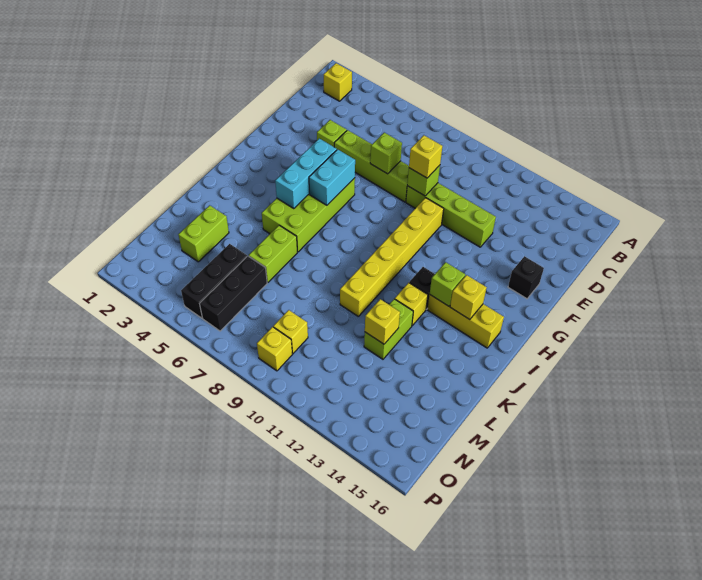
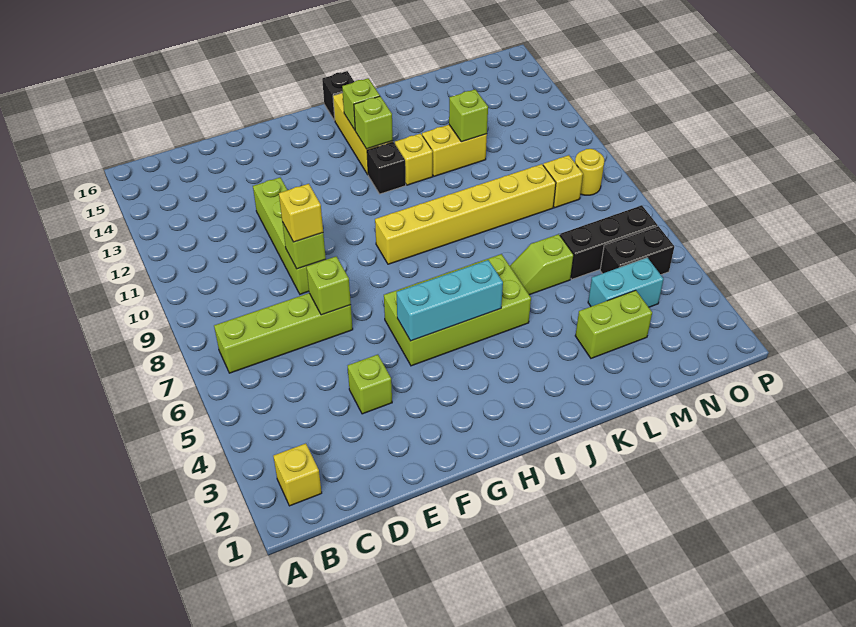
lime brick E5:E8 level 1 -> lime brick B7:E7 level 1
yellow brick F10:K10 level 1 -> yellow brick H9:M9 level 1
black brick F15 level 1 -> black brick I16 level 1
cyan brick G6:H6 level 2 -> cyan brick M4:N4 level 1
yellow brick I14 level 2 -> lime brick I14 level 2
lime brick K6:L6 level 1 -> lime slope K6:L6 level 1 top L
lime brick K12:L12 level 1 -> yellow brick K12:L12 level 1
yellow brick L12 level 2 -> lime brick L12 level 2
black brick M5:O5 level 1 -> black brick N5:O5 level 1
yellow brick O9 level 1 -> yellow round brick O9 level 1

